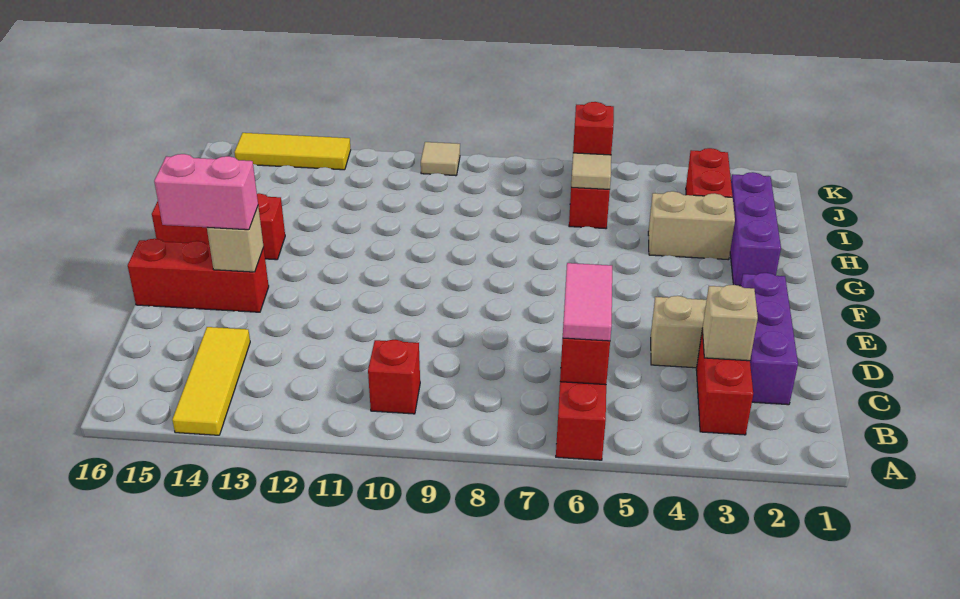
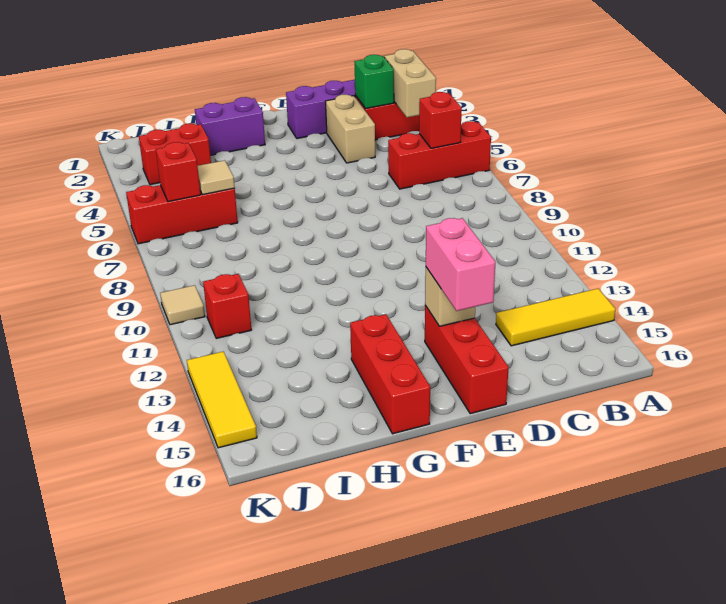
pink tile B6:C6 level 3 -> none
red brick B10 level 1 -> red brick J11 level 1
tan brick C3 level 2 -> green brick C3 level 2
purple brick G2:I2 level 1 -> purple brick G2:H2 level 1
tan brick H3:H4 level 1 -> tan brick B3:B4 level 2

